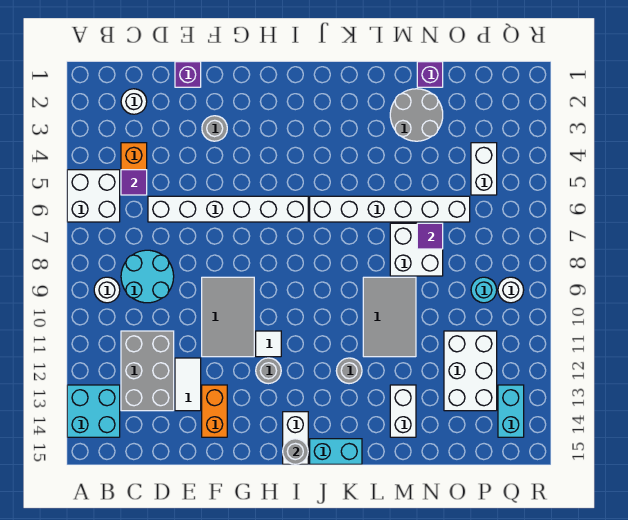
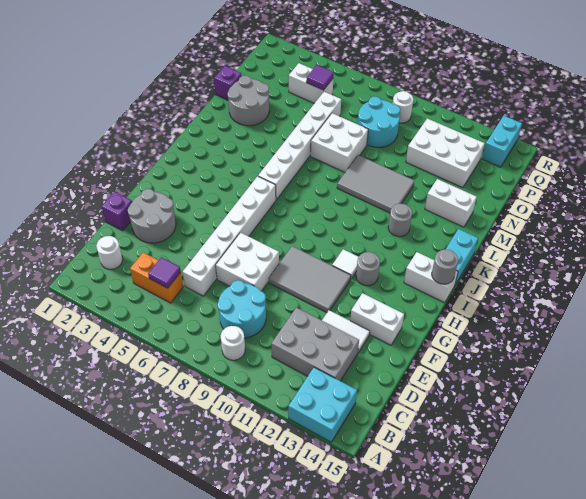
white brick A5:B6 level 1 -> white brick E7:F8 level 1
grey round brick F3 level 1 -> grey round brick E2:F3 level 1
orange brick F13:F14 level 1 -> white brick F13:F14 level 1
purple tile N7 level 2 -> purple tile P5 level 2
cyan round brick P9 level 1 -> cyan round brick O8:P9 level 1
cyan brick Q13:Q14 level 1 -> cyan brick Q14:R14 level 1

